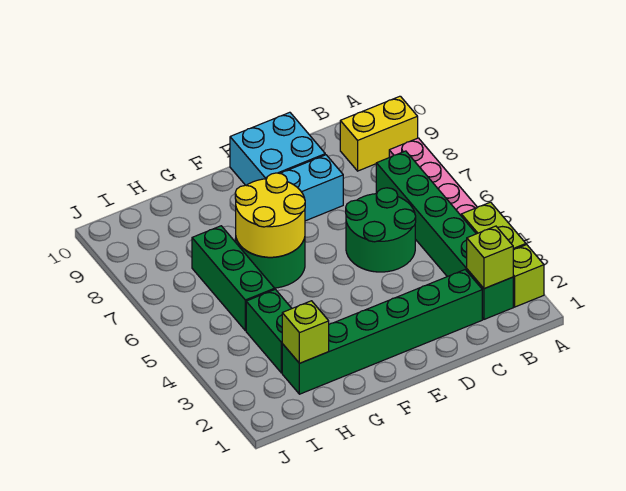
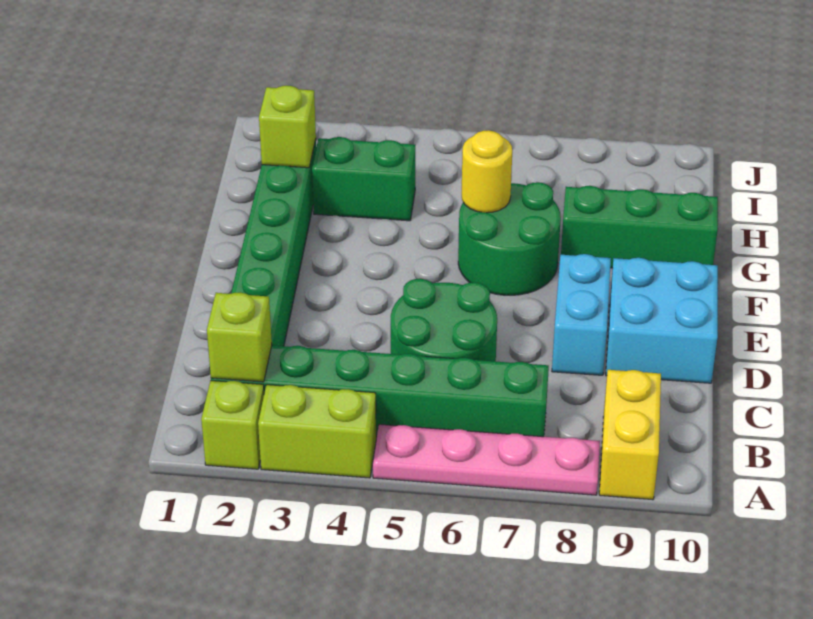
yellow round brick F6:G7 level 2 -> yellow round brick G6 level 2
green brick H5:H7 level 1 -> green brick G8:G10 level 1

